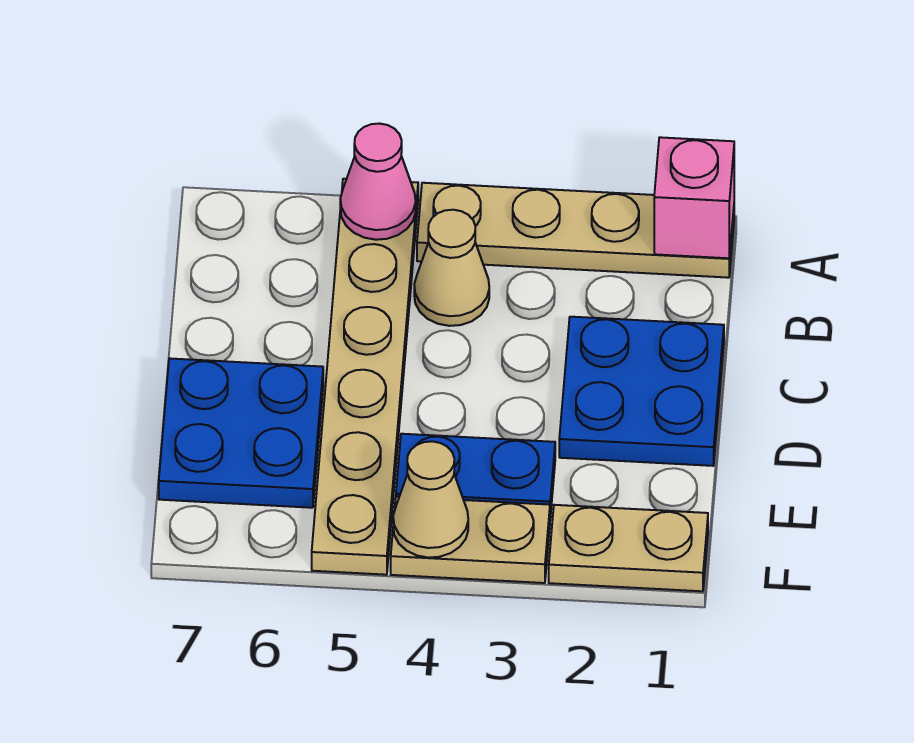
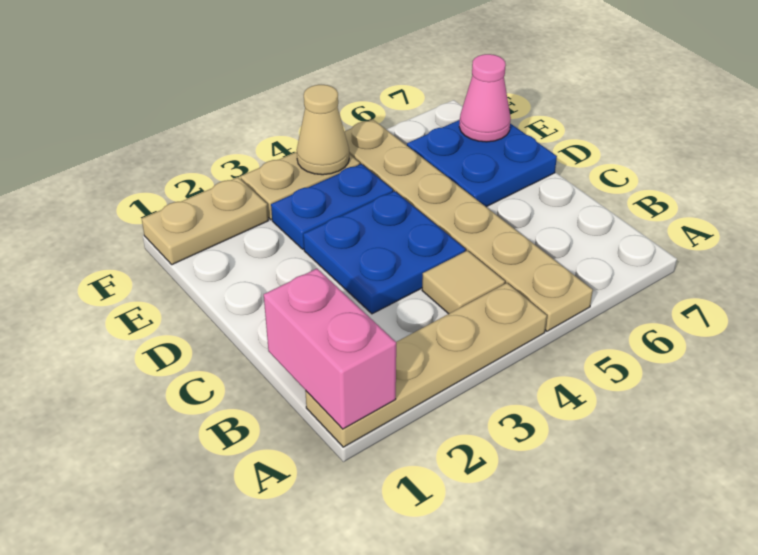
pink brick A1 level 2 -> pink brick A1:B1 level 2
pink cone A5 level 2 -> pink cone E7 level 2
tan cone B4 level 1 -> tan tile B4 level 1
blue plate C1:D2 level 1 -> blue plate C3:D4 level 1

